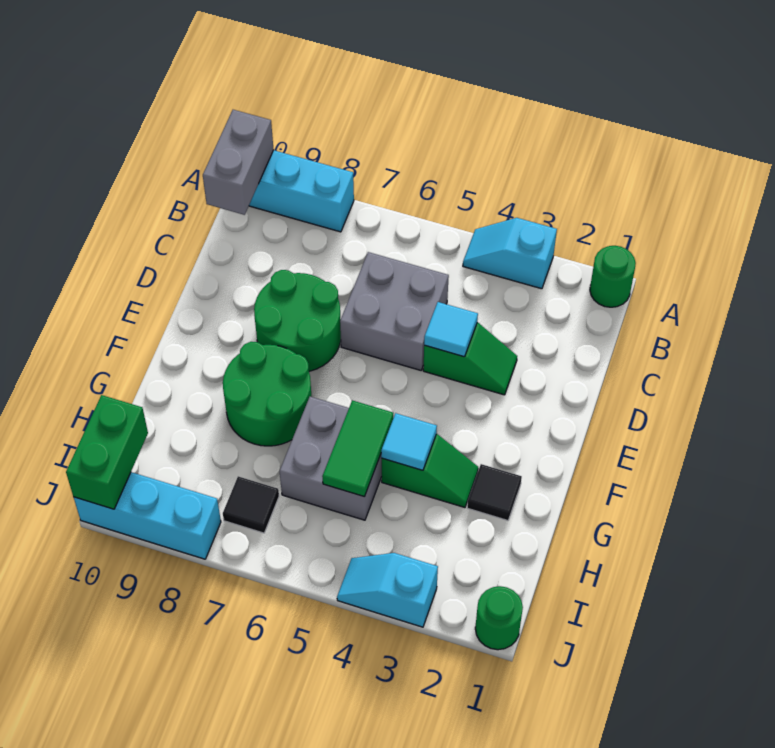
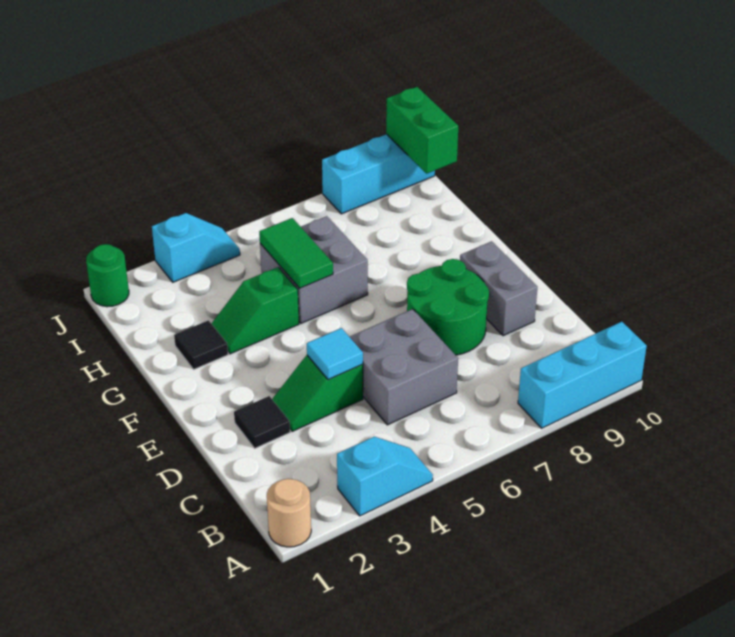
green round brick A1 level 1 -> tan round brick A1 level 1
grey brick A10:B10 level 2 -> grey brick D9:E9 level 1
green round brick F7:G8 level 1 -> none
cyan tile G4 level 2 -> none
black tile I7 level 1 -> black tile D2 level 1

